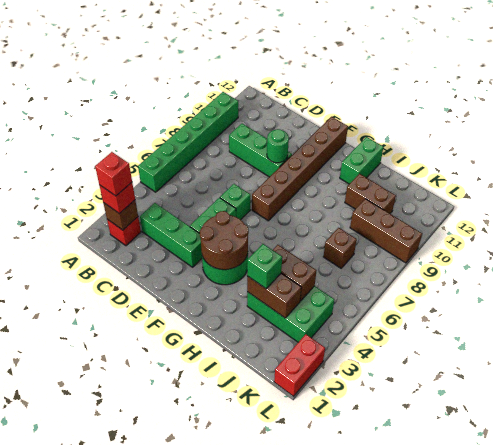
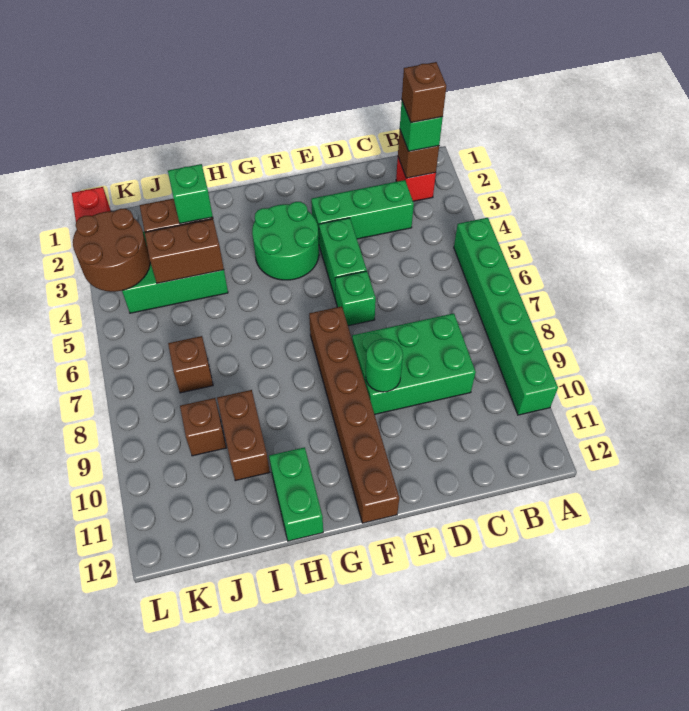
red brick B2 level 3 -> green brick B2 level 3
red brick B2 level 4 -> brown brick B2 level 4
green brick C9:E9 level 1 -> green brick C8:E9 level 1
brown round brick F3:G4 level 2 -> brown round brick K3:L4 level 2
brown brick I10:J10 level 1 -> brown brick I9:I10 level 1
brown brick J9:L9 level 1 -> brown brick J9 level 1

